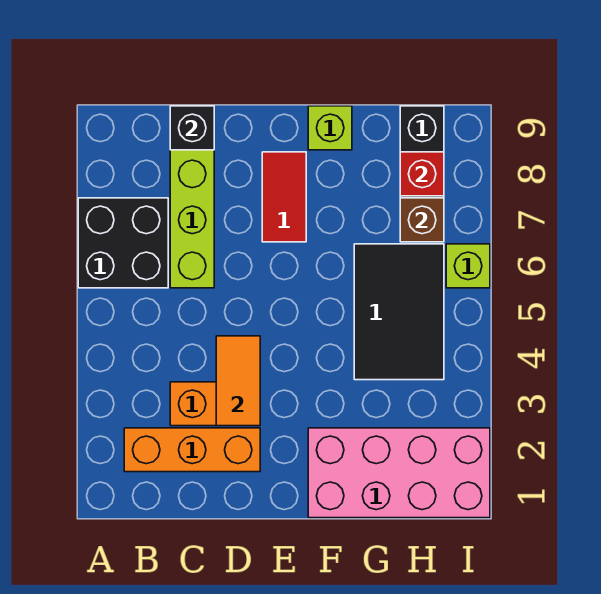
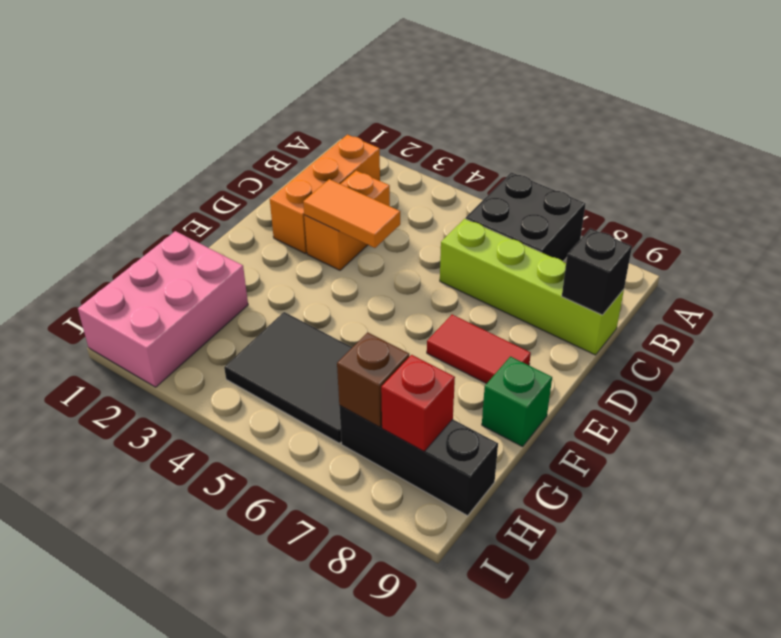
pink brick F1:I2 level 1 -> pink brick G1:I2 level 1
lime brick F9 level 1 -> green brick F9 level 1
lime brick I6 level 1 -> none

